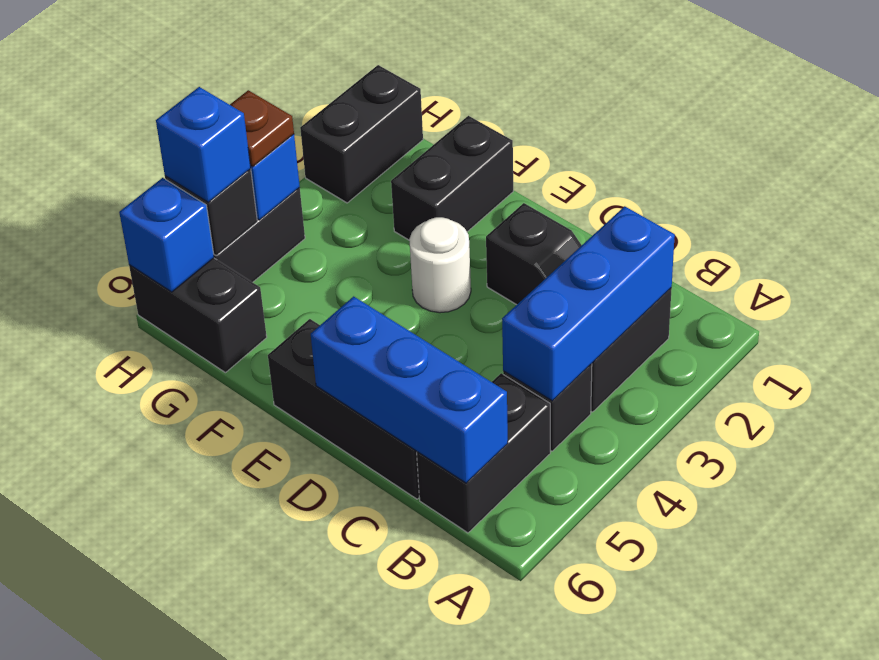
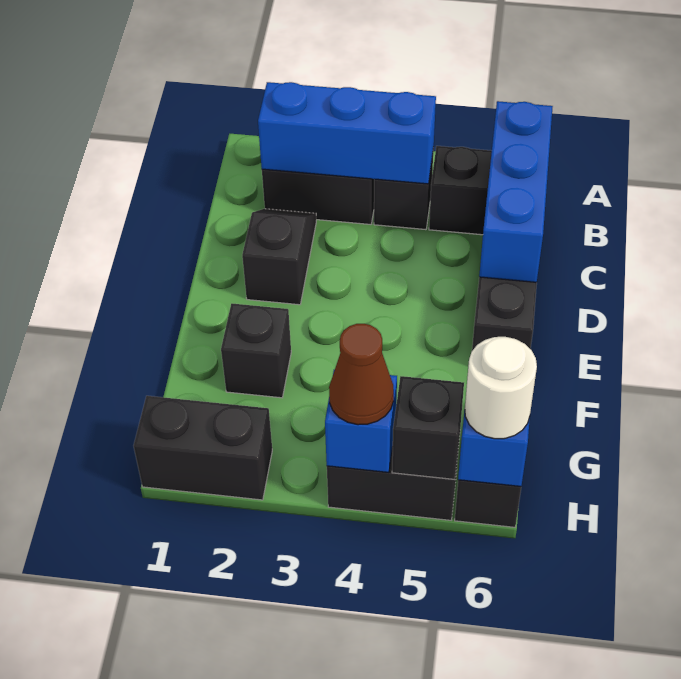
white round brick E3 level 1 -> white round brick H6 level 3
black brick F1:F2 level 1 -> black brick F2 level 1
brown plate H4 level 3 -> brown cone H4 level 3
blue brick H5 level 3 -> none

